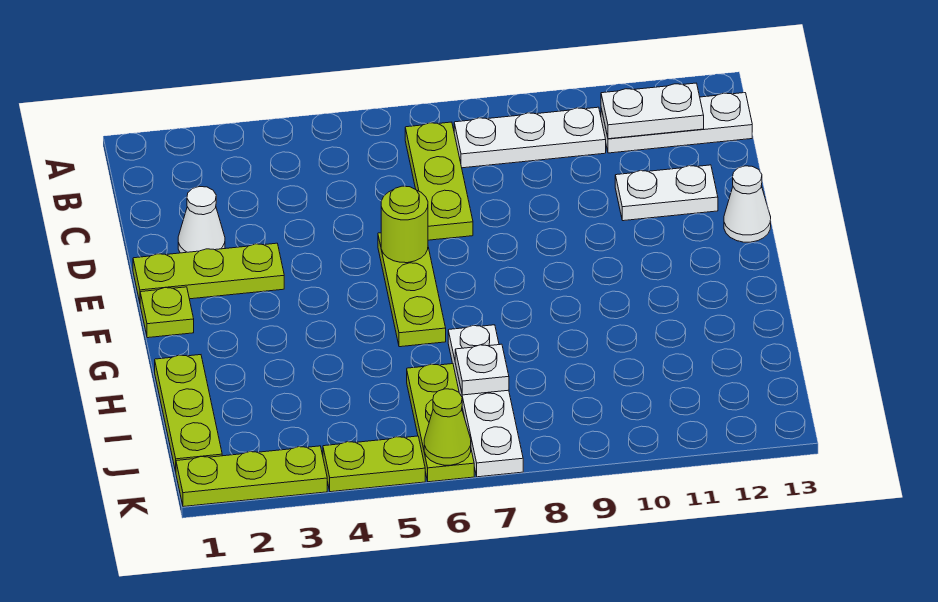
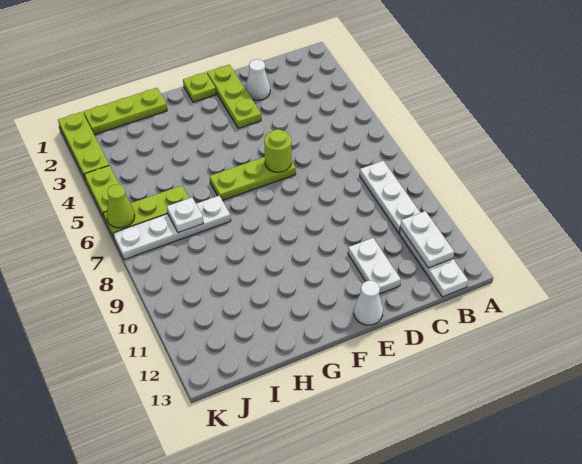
lime plate B7:D7 level 1 -> none

